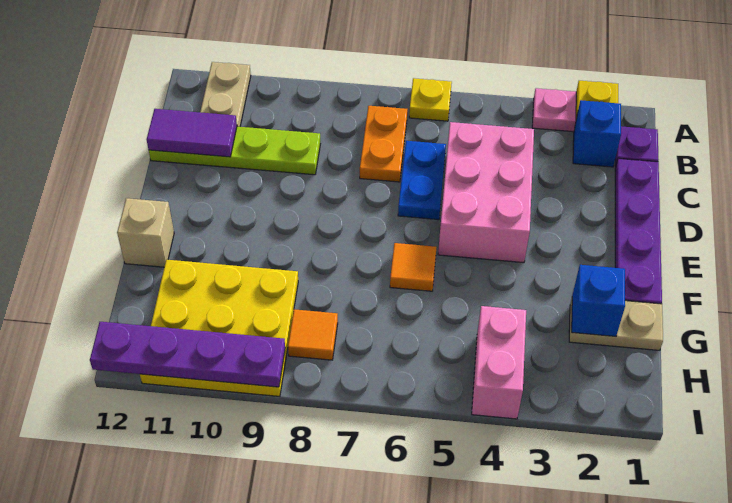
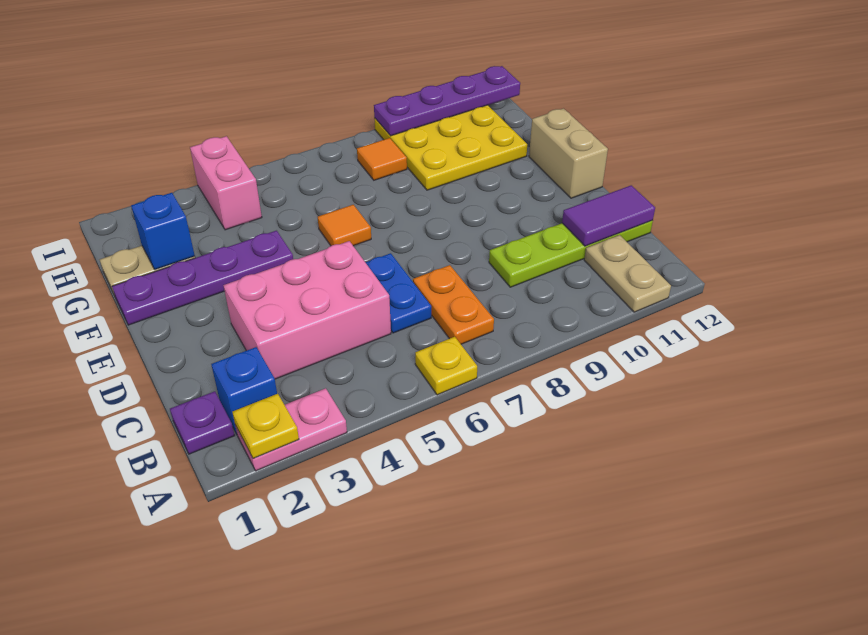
purple plate C1:F1 level 1 -> purple plate F1:F4 level 1
pink brick C4:E5 level 1 -> pink brick C3:D5 level 1
tan brick F12 level 1 -> tan brick E12:F12 level 1

